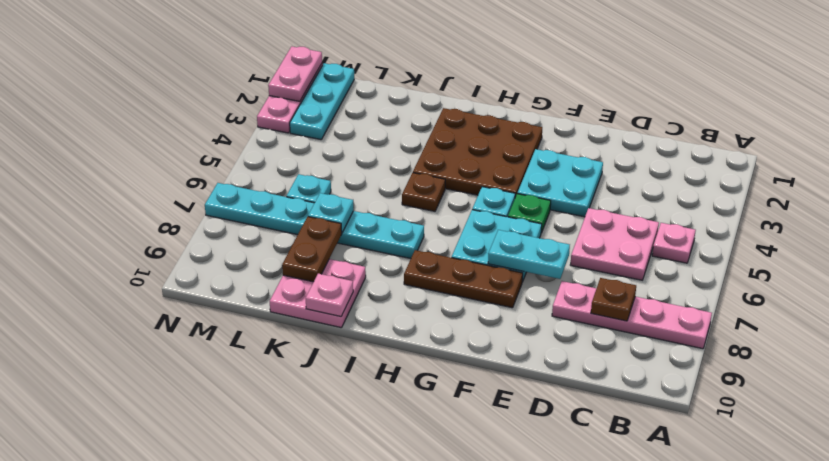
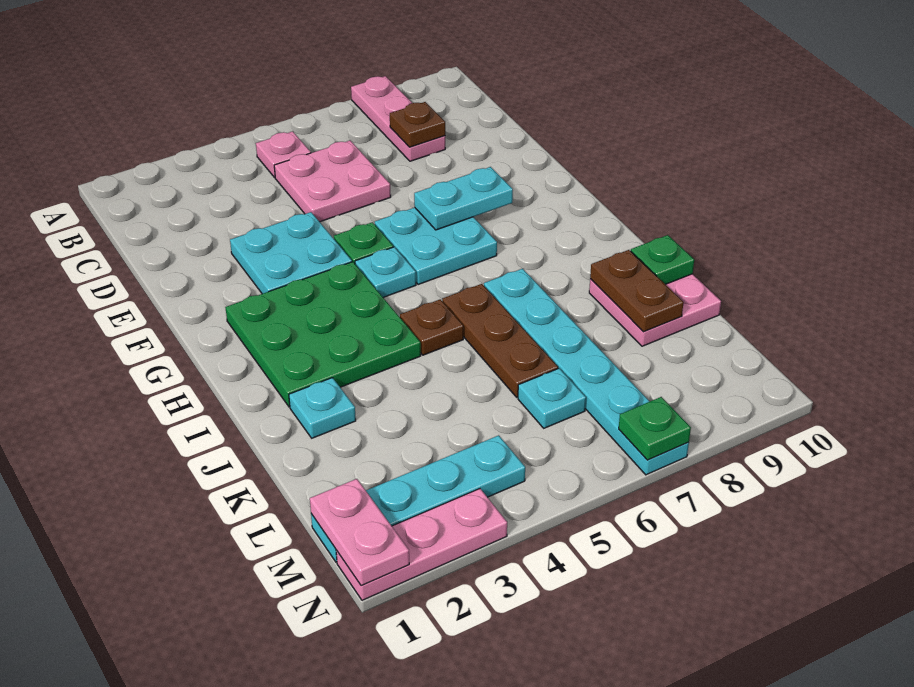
pink plate A8:D8 level 1 -> pink plate A8:C8 level 1
cyan plate E7:F7 level 2 -> cyan plate F7:F8 level 2
brown plate F8:H8 level 1 -> brown plate I6:K6 level 1
brown plate G2:I4 level 1 -> green plate G2:I4 level 1
pink plate J10 level 2 -> green plate J10 level 2
cyan plate K7 level 2 -> cyan plate J2 level 1
brown plate K8:K9 level 2 -> brown plate J9:K9 level 2
cyan plate M1:M3 level 1 -> cyan plate M1:M4 level 1
pink plate N1:N2 level 2 -> pink plate M1:N1 level 2
none -> green plate N7 level 2

